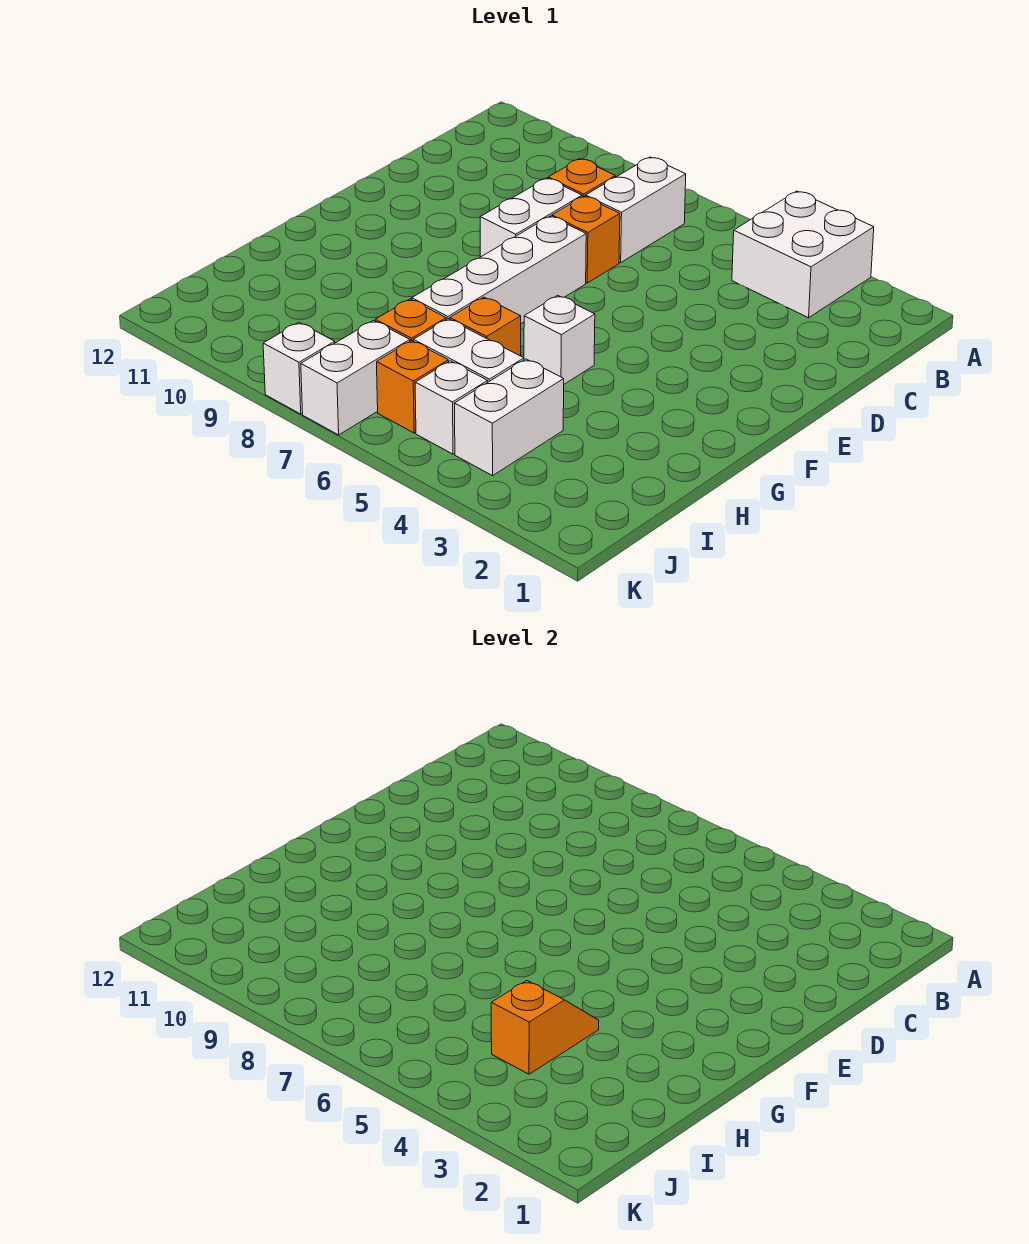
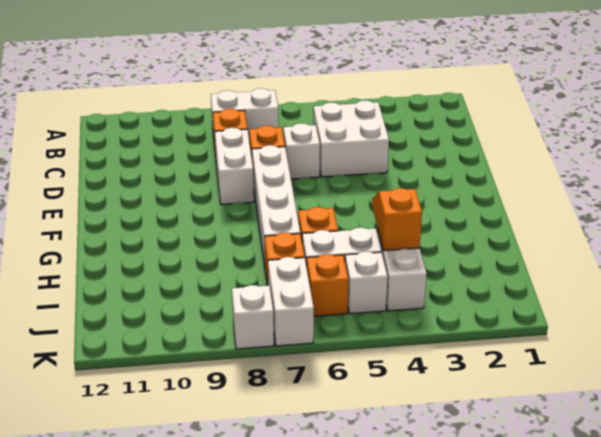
white brick A3:B4 level 1 -> white brick C4:D5 level 1
white brick B7:C7 level 1 -> white brick B7:B8 level 1
white brick G5 level 1 -> white brick D6 level 1

